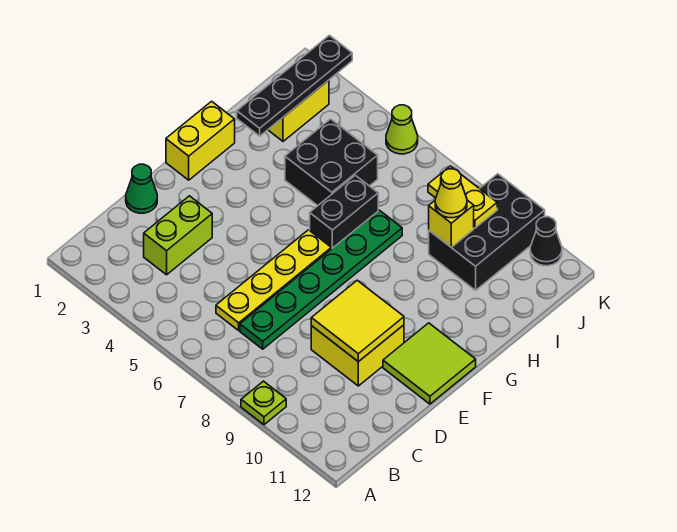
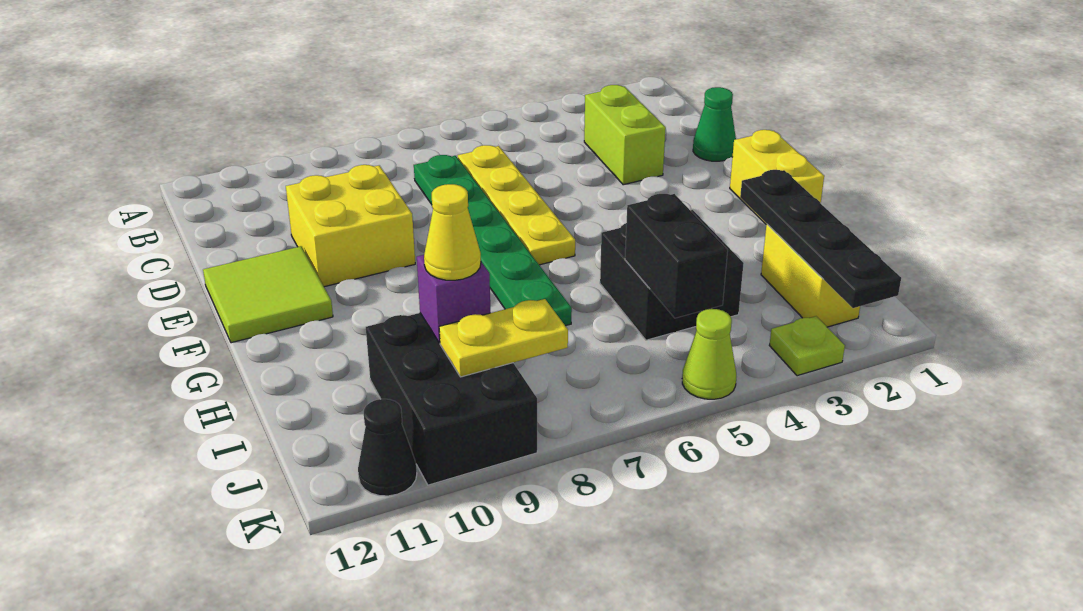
lime plate A9 level 1 -> lime plate K3 level 1
yellow tile D9:E10 level 2 -> none
black brick G6:H6 level 1 -> black brick I5:J5 level 2
yellow brick I9 level 2 -> purple brick I9 level 2

